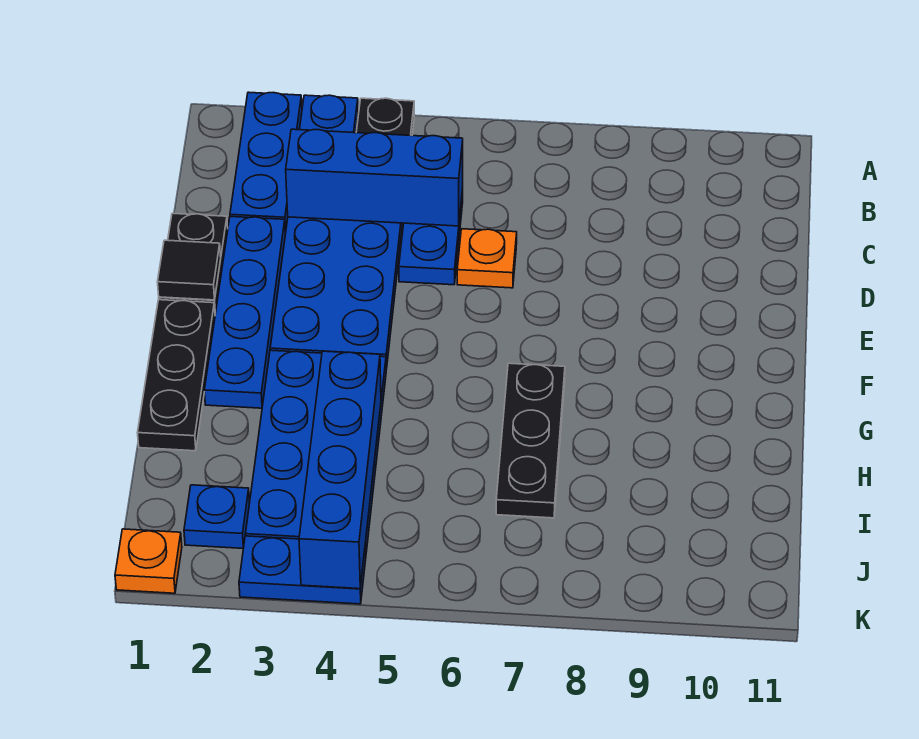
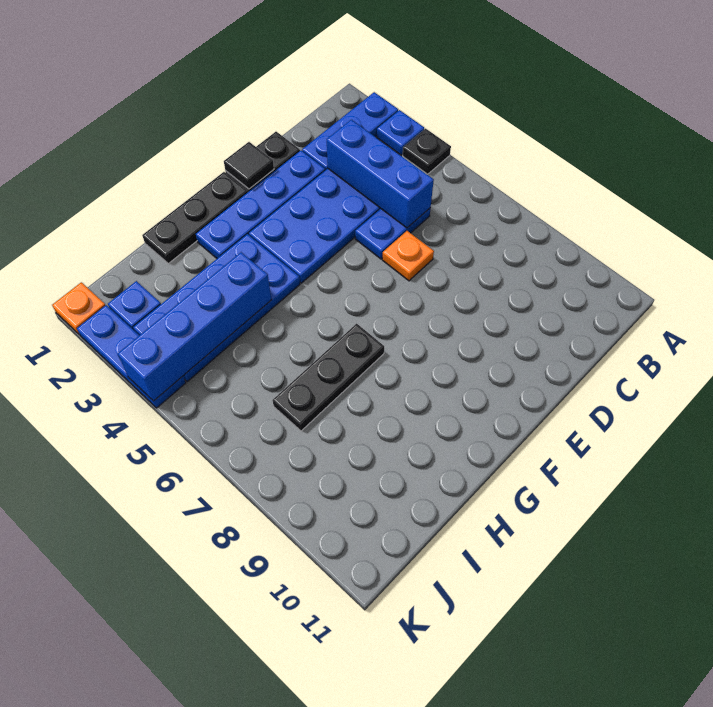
blue plate K3:K4 level 1 -> blue plate K2:K4 level 1

